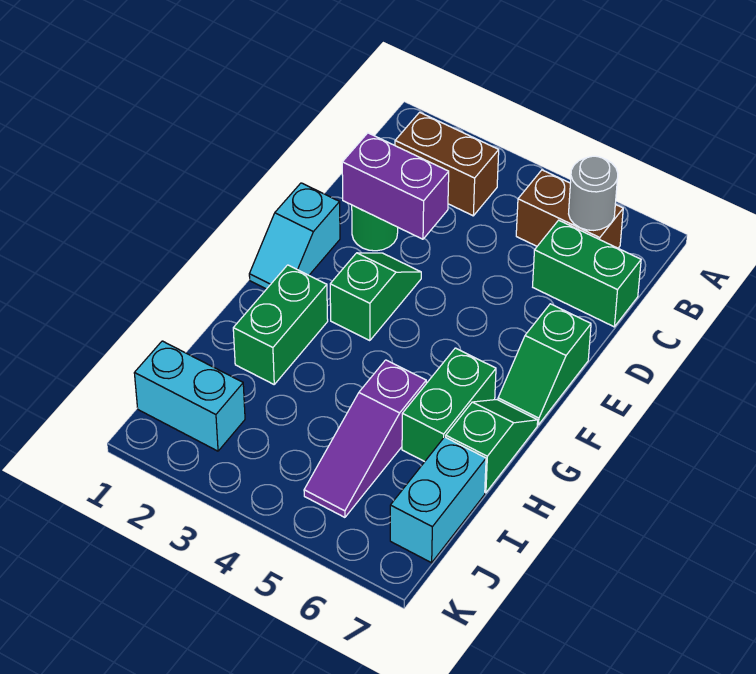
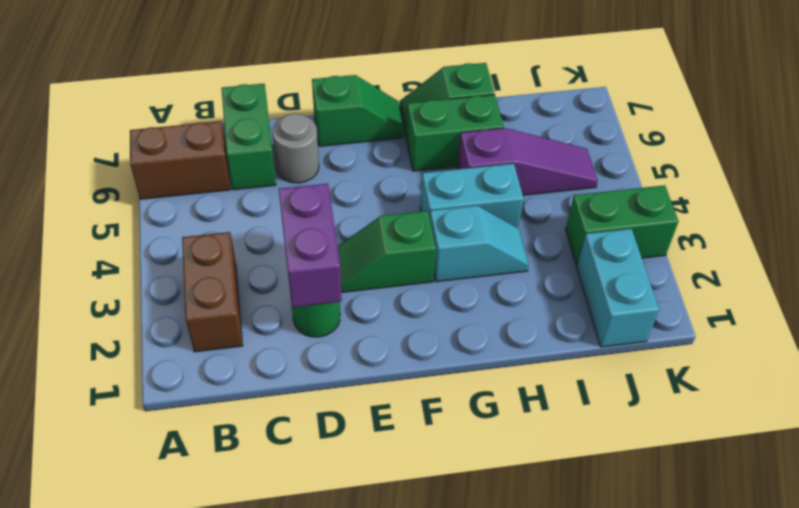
brown brick B5:B6 level 1 -> brown brick A6:B6 level 1
grey round brick B6 level 2 -> grey round brick D6 level 1
cyan slope E1:F1 level 1 top E -> cyan slope G3:H3 level 1 top G
green brick G2:H2 level 1 -> green brick J3:K3 level 1
cyan brick I7:J7 level 1 -> cyan brick G4:H4 level 1

